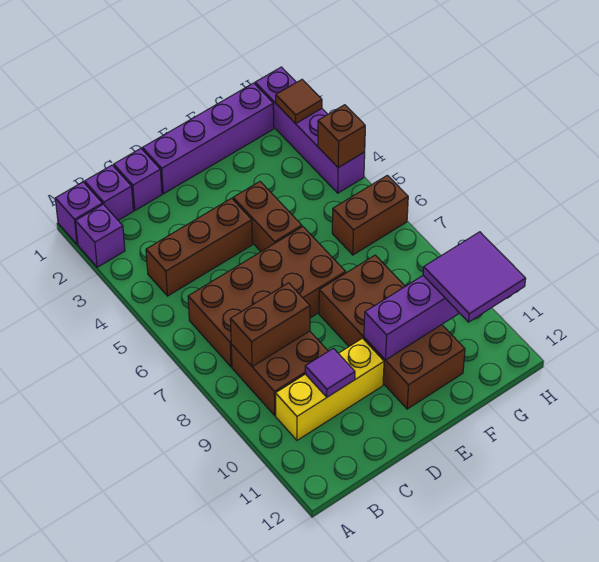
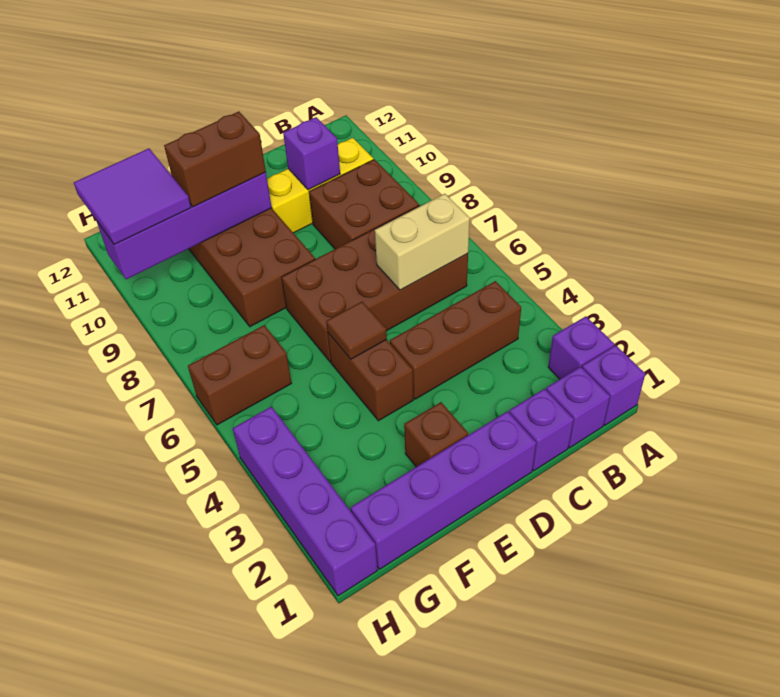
none -> tan brick B6:C6 level 2
brown brick B8:C8 level 2 -> brown brick E10:F10 level 3
purple tile C10 level 2 -> purple brick C10 level 2
brown tile H2 level 2 -> brown tile E5 level 2
brown brick H4 level 2 -> brown brick E2 level 1

